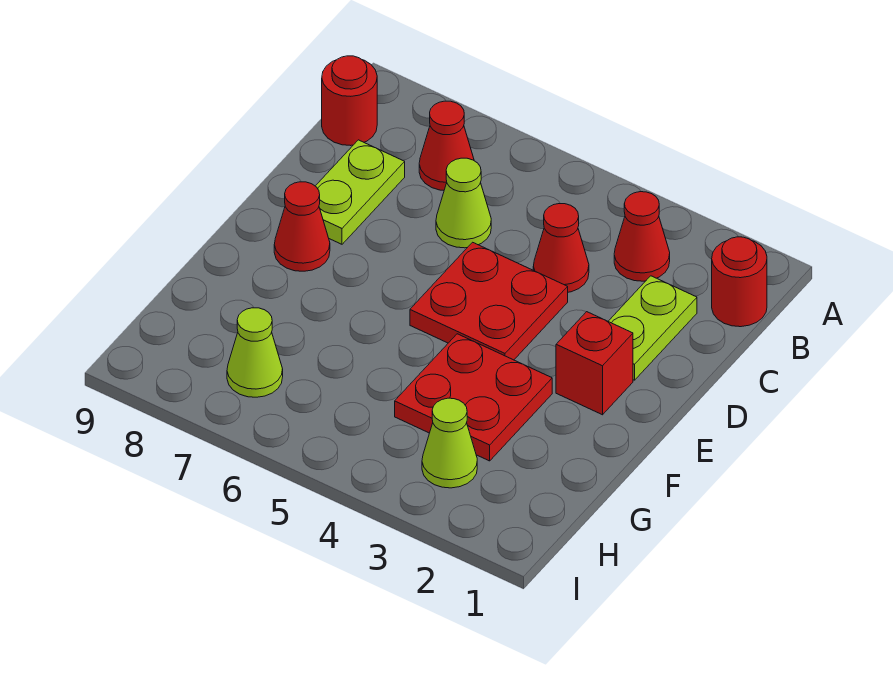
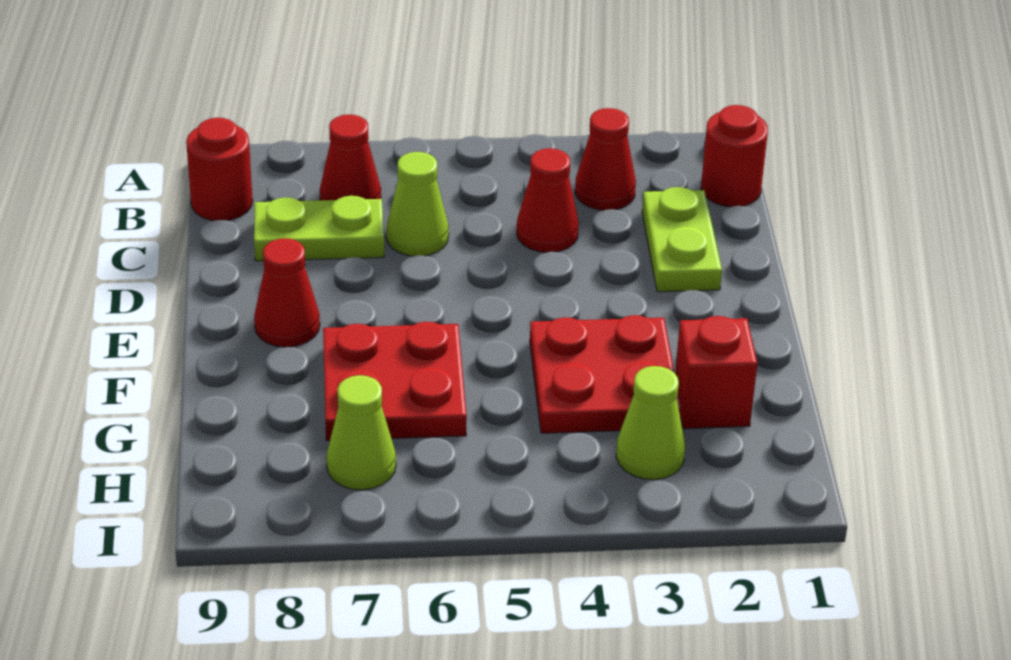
lime plate C8:D8 level 1 -> lime plate C7:C8 level 1
red plate D4:E5 level 1 -> red plate F6:G7 level 1
red brick E2 level 1 -> red brick G2 level 1

